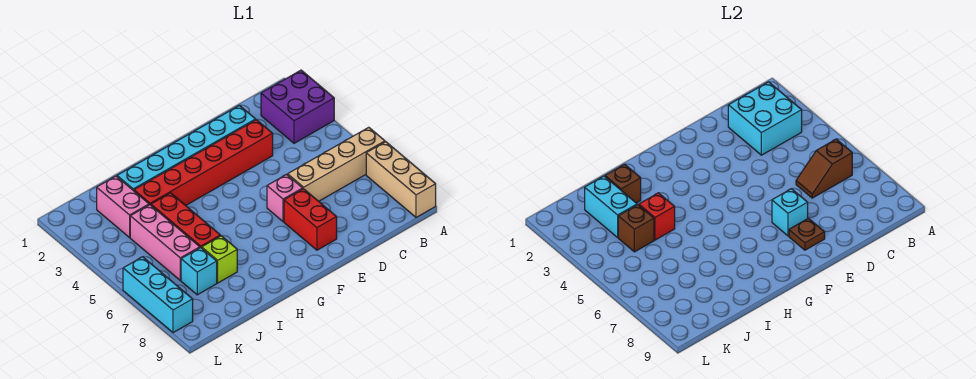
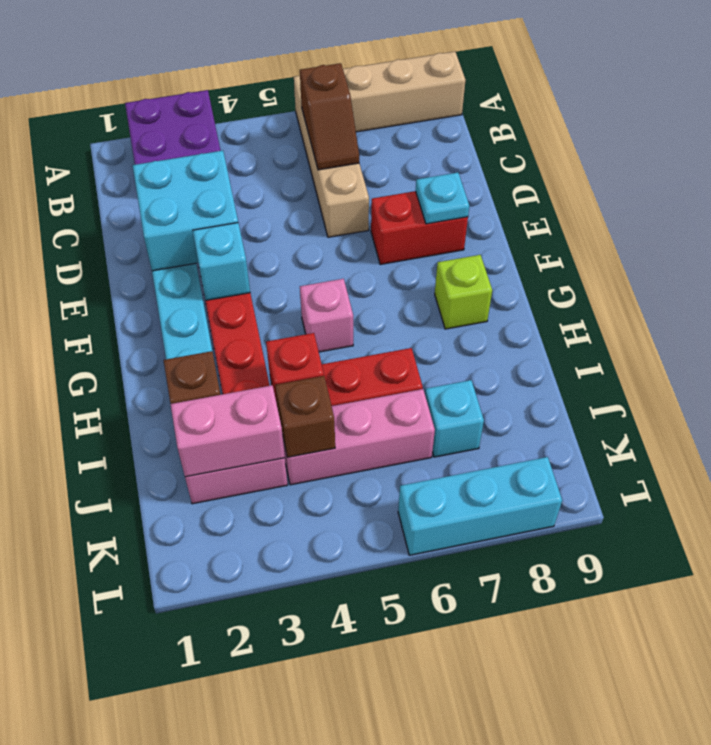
cyan brick B2:C3 level 2 -> cyan brick D2:E3 level 2
pink brick E6 level 1 -> pink brick G5 level 1
cyan brick E7 level 2 -> cyan brick F3 level 2
brown plate E8 level 2 -> cyan plate E8 level 2
lime brick I7 level 1 -> lime brick G8 level 1
cyan brick J2:J3 level 2 -> pink brick J2:J3 level 2

